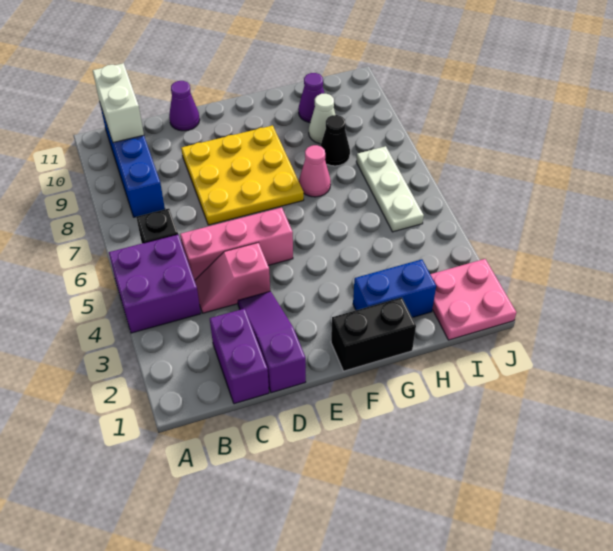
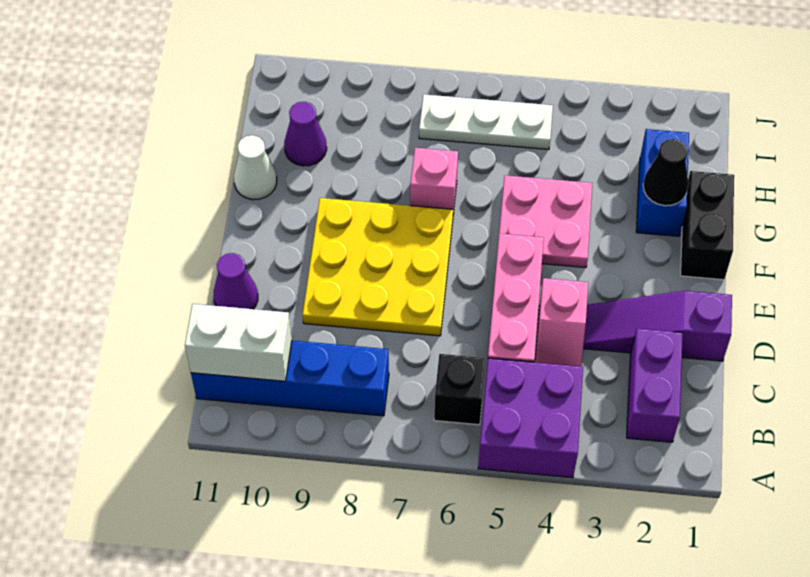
purple brick C1:C2 level 1 -> purple brick B2:C2 level 1
pink cone G7 level 1 -> pink brick G7 level 1
black cone H8 level 1 -> black cone G2 level 2
white cone H9 level 1 -> white cone G11 level 1
pink plate I1:J2 level 1 -> pink plate F4:G5 level 1

